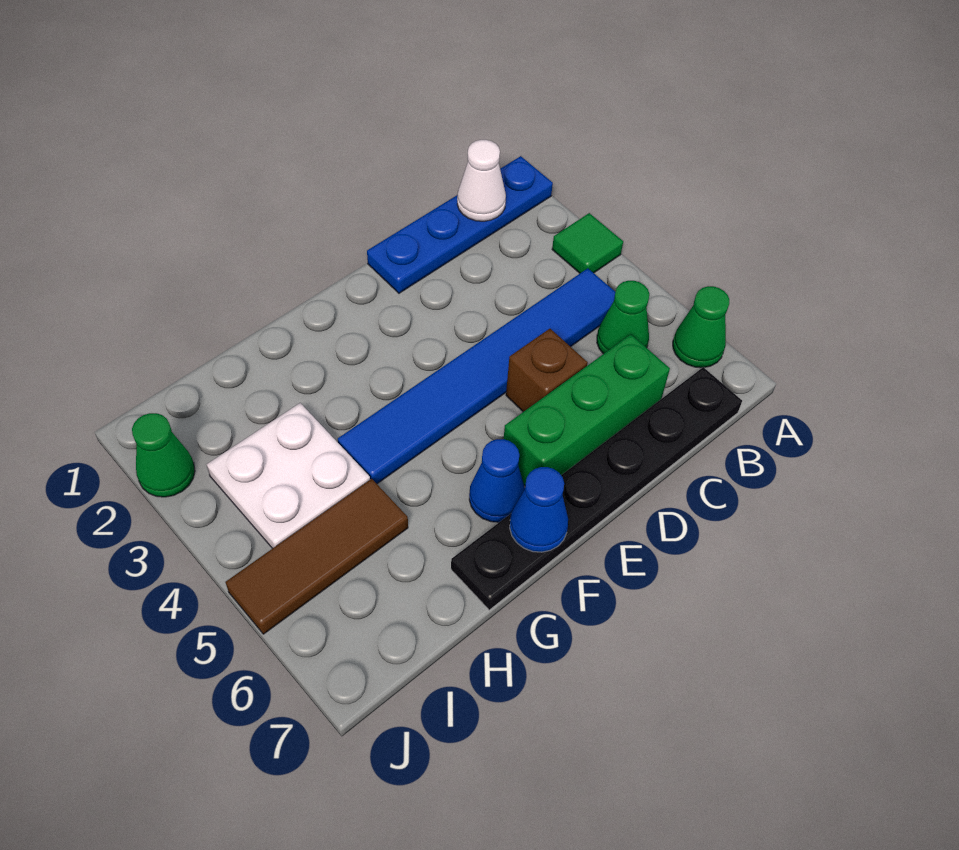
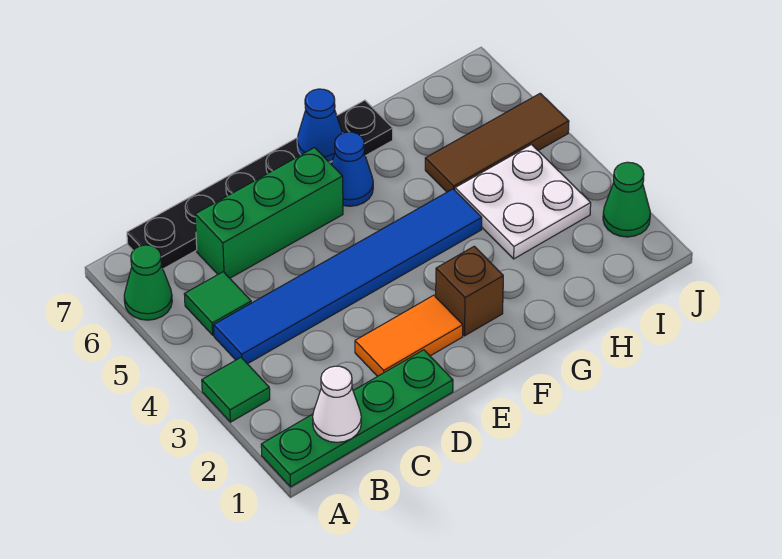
blue plate A1:D1 level 1 -> green plate A1:D1 level 1
green cone B5 level 1 -> green tile B5 level 1
none -> orange tile D2:E2 level 1
brown brick D5 level 1 -> brown brick F2 level 1

